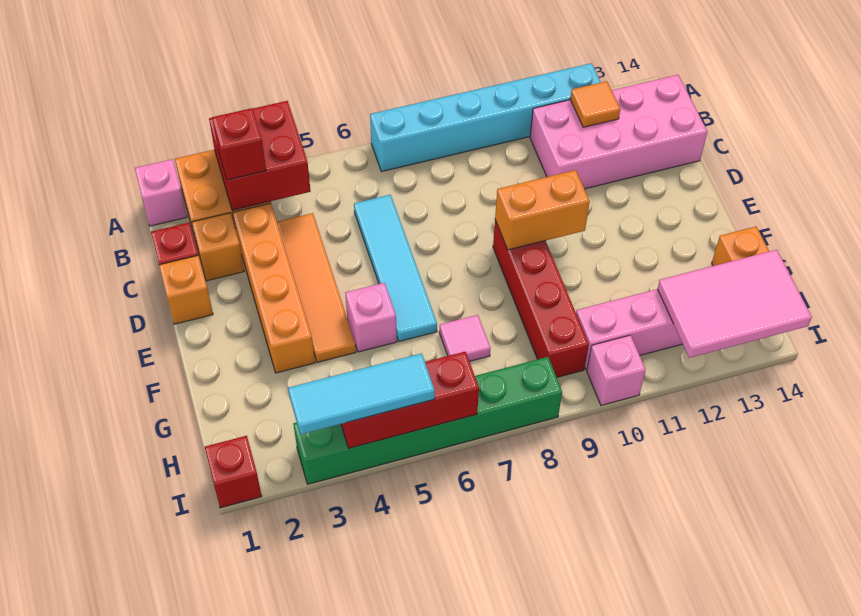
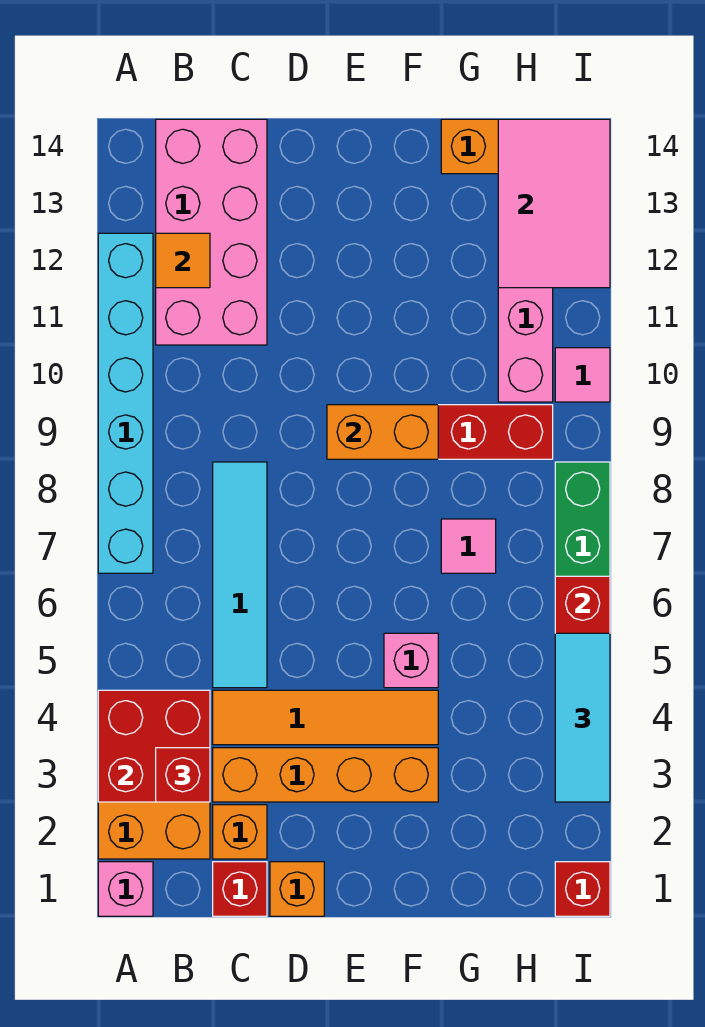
cyan tile C6:F6 level 1 -> cyan tile C5:C8 level 1
orange brick E9:E10 level 2 -> orange brick E9:F9 level 2
pink brick I10 level 1 -> pink tile I10 level 1

